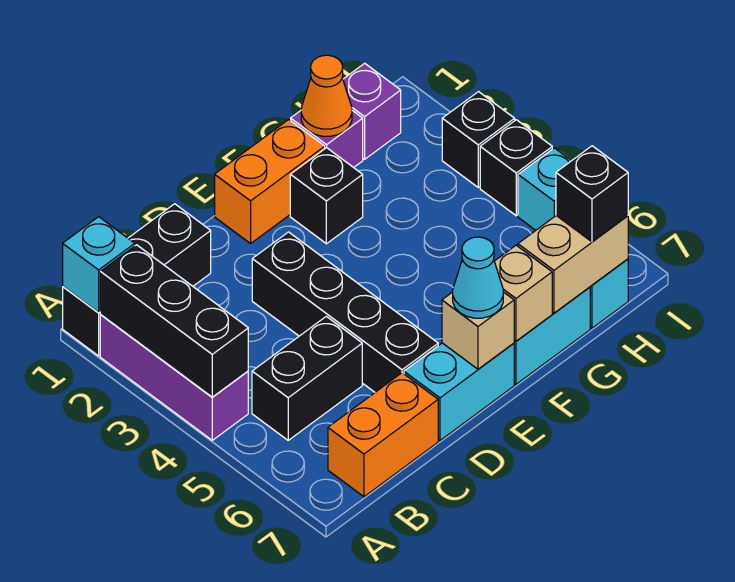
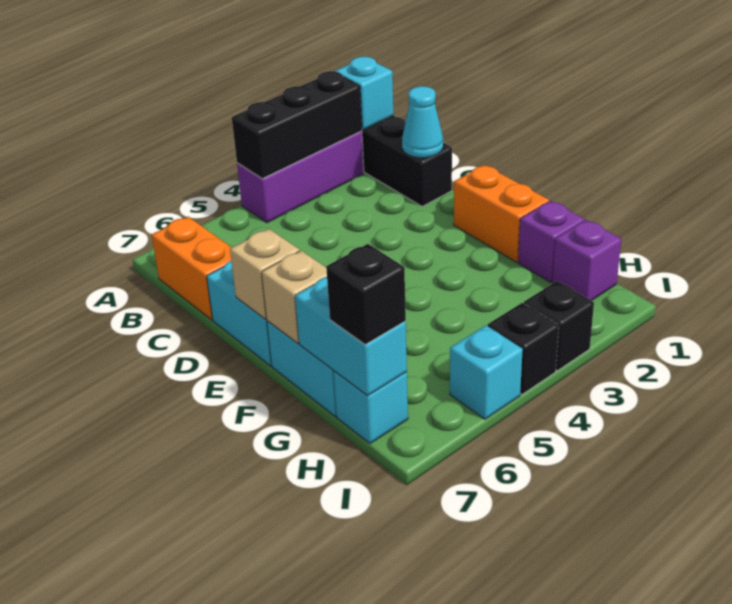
black brick B5:C5 level 1 -> none
black brick D3:D6 level 1 -> none
cyan cone E7 level 3 -> cyan cone C1 level 2
black brick F2 level 1 -> none
orange cone G1 level 2 -> none
tan brick G7:H7 level 2 -> cyan brick G7:H7 level 2

